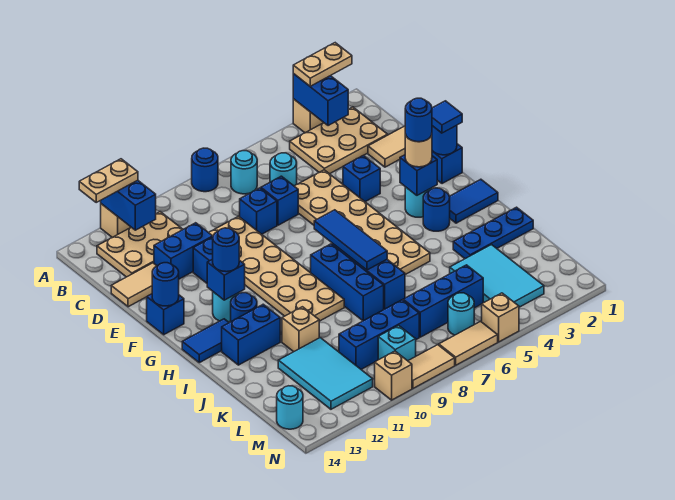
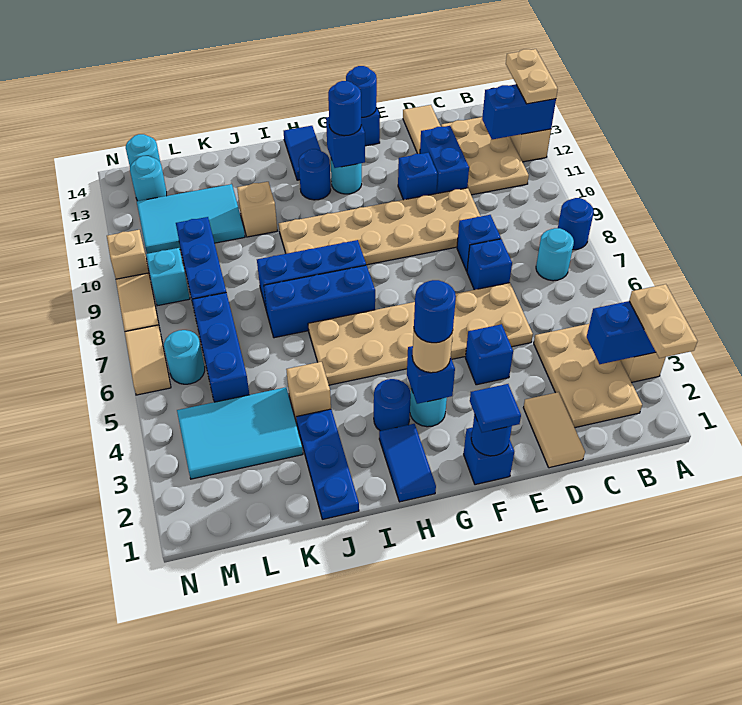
cyan round brick C6 level 1 -> cyan round brick M13 level 1
blue tile G7:I7 level 2 -> none
blue brick I12:I13 level 1 -> none
tan brick N5 level 1 -> tan brick J4 level 1

